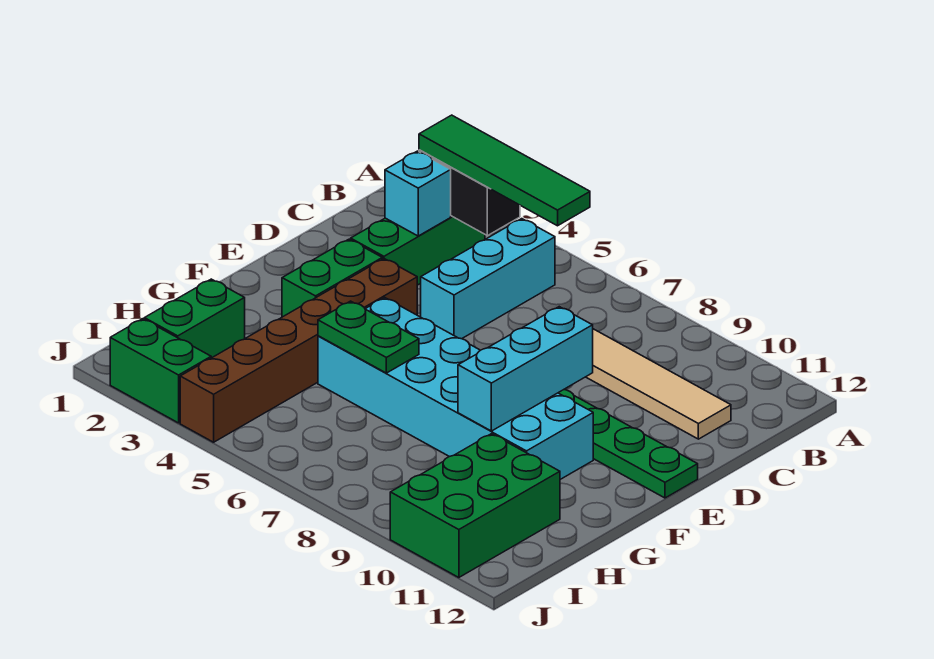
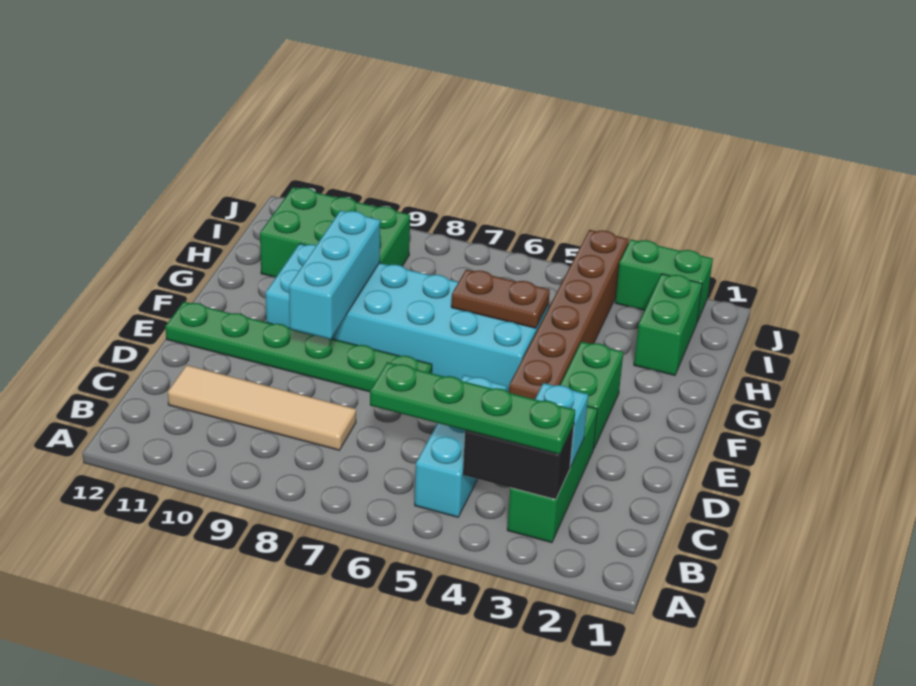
green tile B3:B6 level 3 -> green plate B3:B6 level 3
green plate G5:G6 level 2 -> brown plate G5:G6 level 2
green brick H10:J11 level 1 -> green brick H9:I11 level 1

